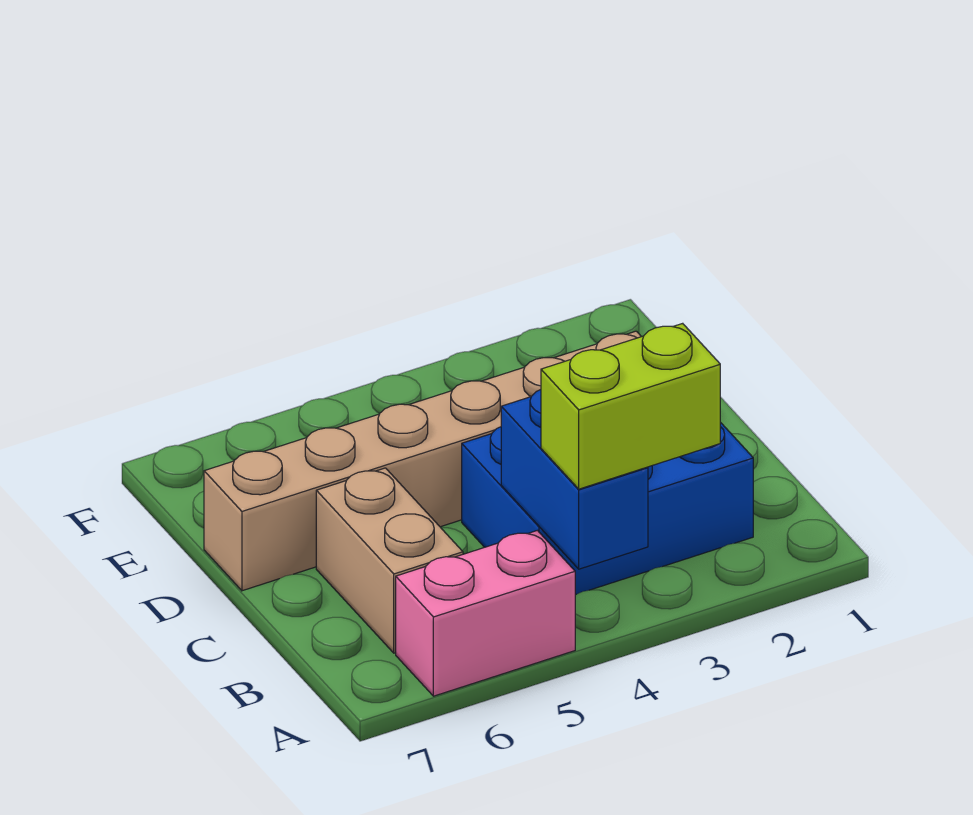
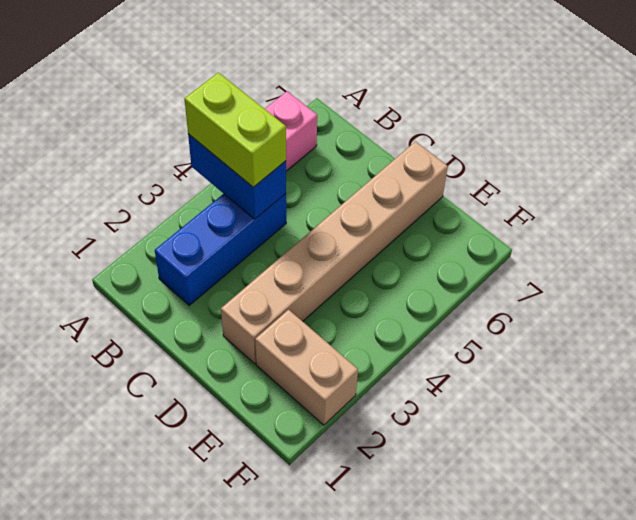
lime brick A3:A4 level 3 -> lime brick A4:B4 level 3
blue brick B2:C4 level 1 -> blue brick B2:B4 level 1
tan brick B6:C6 level 1 -> tan brick E2:F2 level 1

